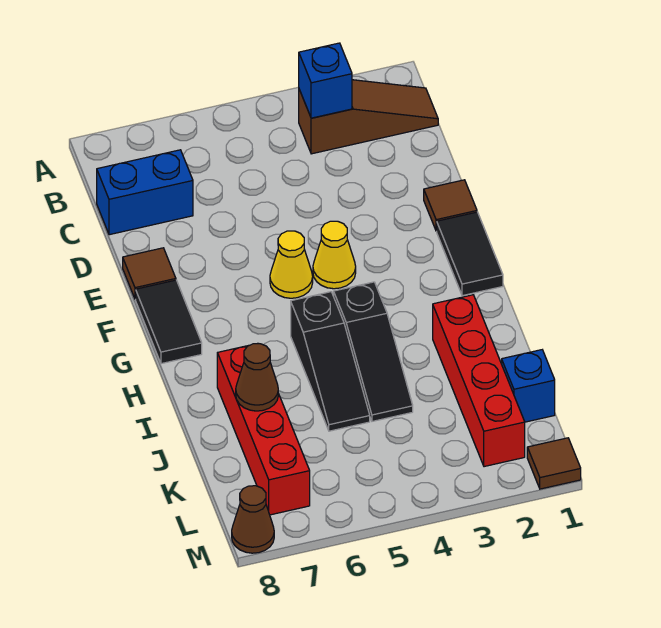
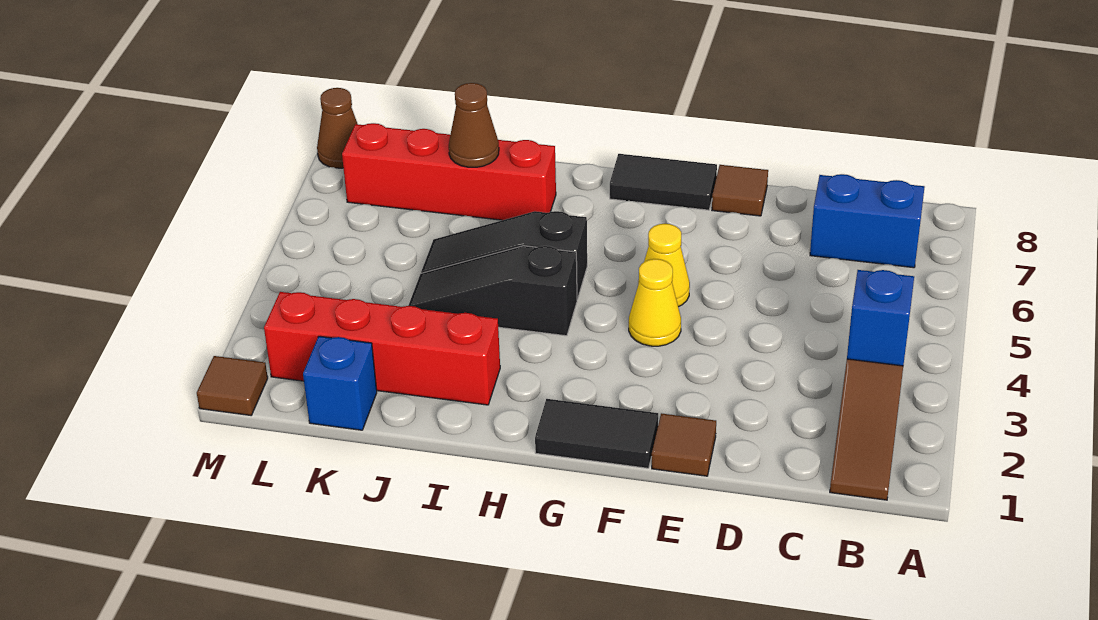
blue brick C7:C8 level 1 -> blue brick B7:C7 level 1

